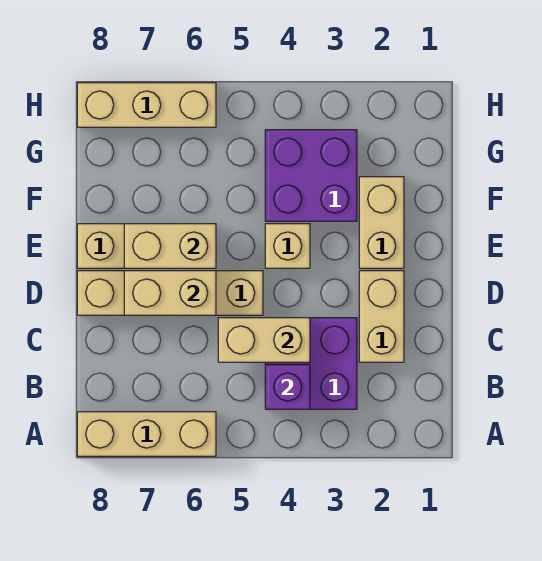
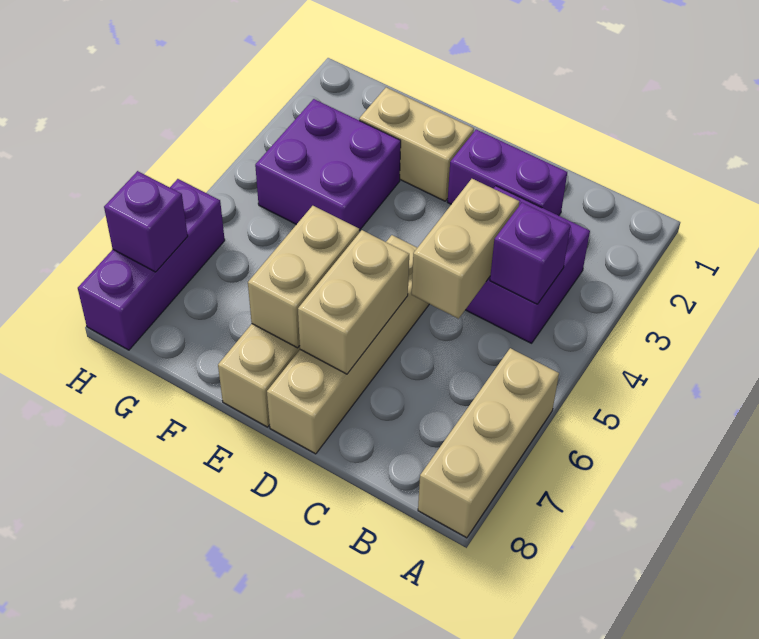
tan brick C2:D2 level 1 -> purple brick C2:D2 level 1
tan brick E4 level 1 -> none
tan brick H6:H8 level 1 -> purple brick H6:H8 level 1
none -> purple brick H7 level 2

